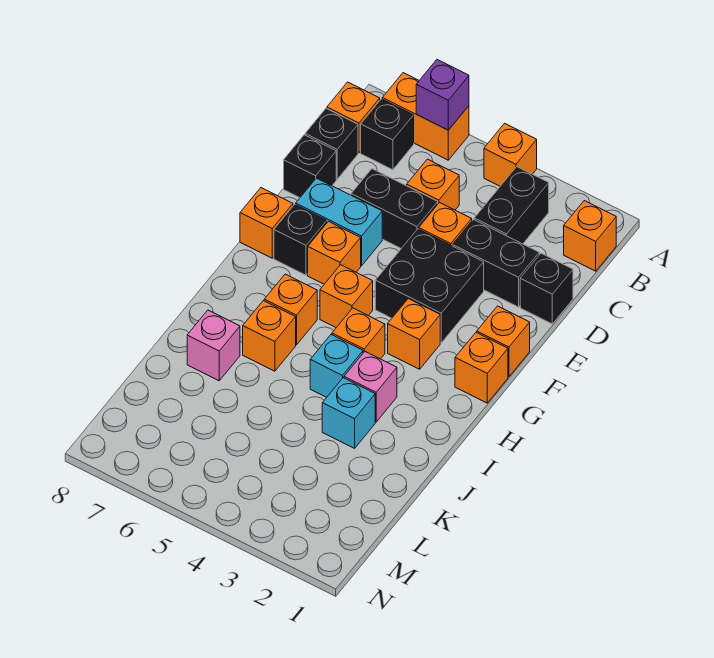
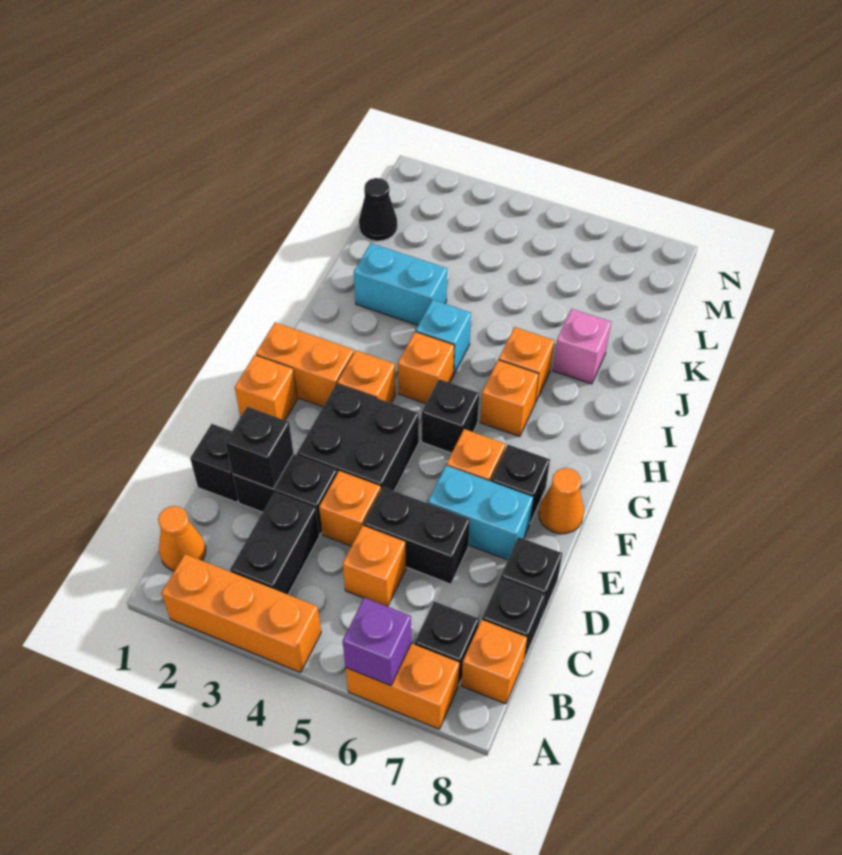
orange brick A4 level 1 -> orange brick A2:A4 level 1
orange brick B1 level 1 -> orange cone B1 level 1
none -> black brick D2 level 2
orange brick F8 level 1 -> orange cone F8 level 1
orange brick G1 level 1 -> orange brick G1:G2 level 1
orange brick G5 level 1 -> black brick G5 level 1
pink brick I3 level 1 -> none
cyan brick J3 level 1 -> cyan brick J2:J3 level 1
none -> black cone L1 level 1

